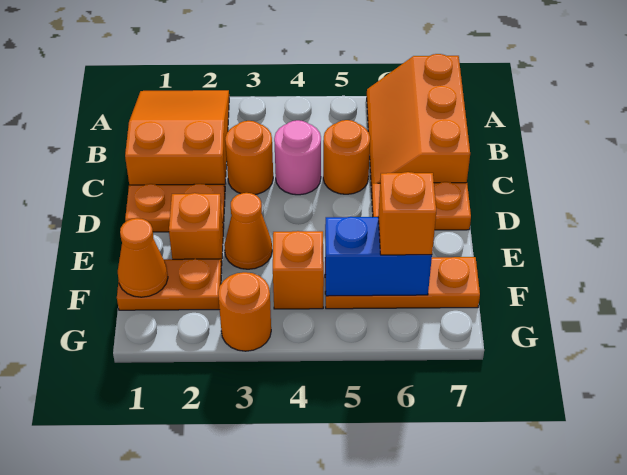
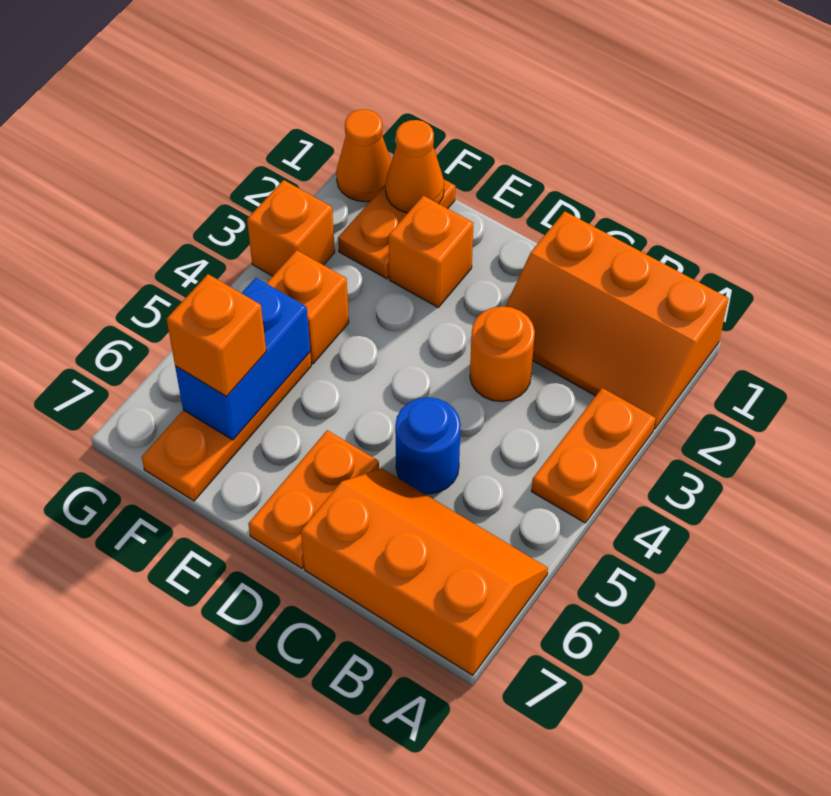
orange slope A1:C2 level 1 top C -> orange slope A1:C2 level 1 top 1
pink round brick C4 level 1 -> none
orange round brick C5 level 1 -> blue round brick C5 level 1
orange plate D1:D2 level 1 -> orange plate A3:A4 level 1
orange cone E3 level 1 -> orange cone G1 level 1
orange round brick G3 level 1 -> orange brick G3 level 1

